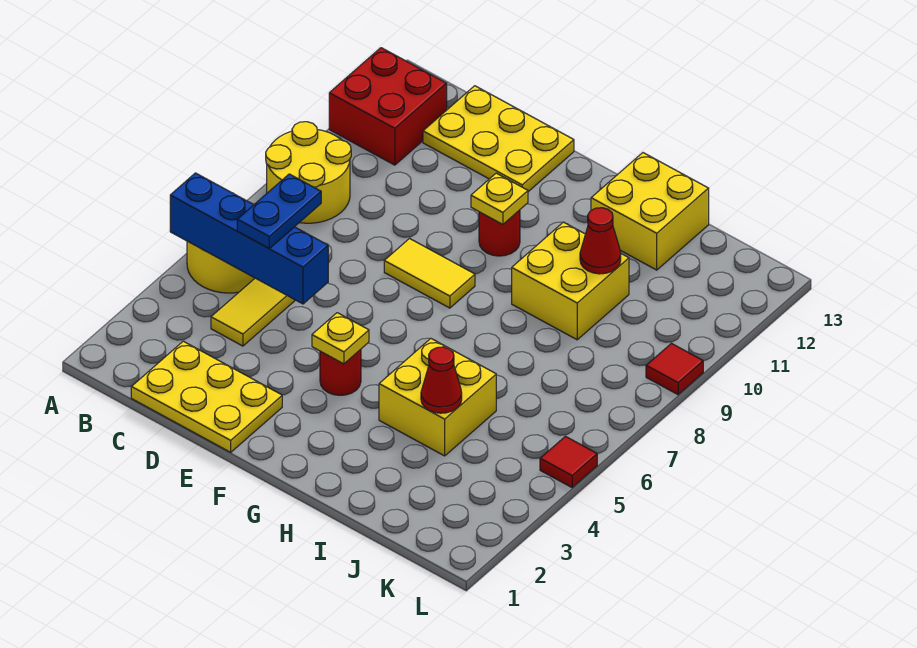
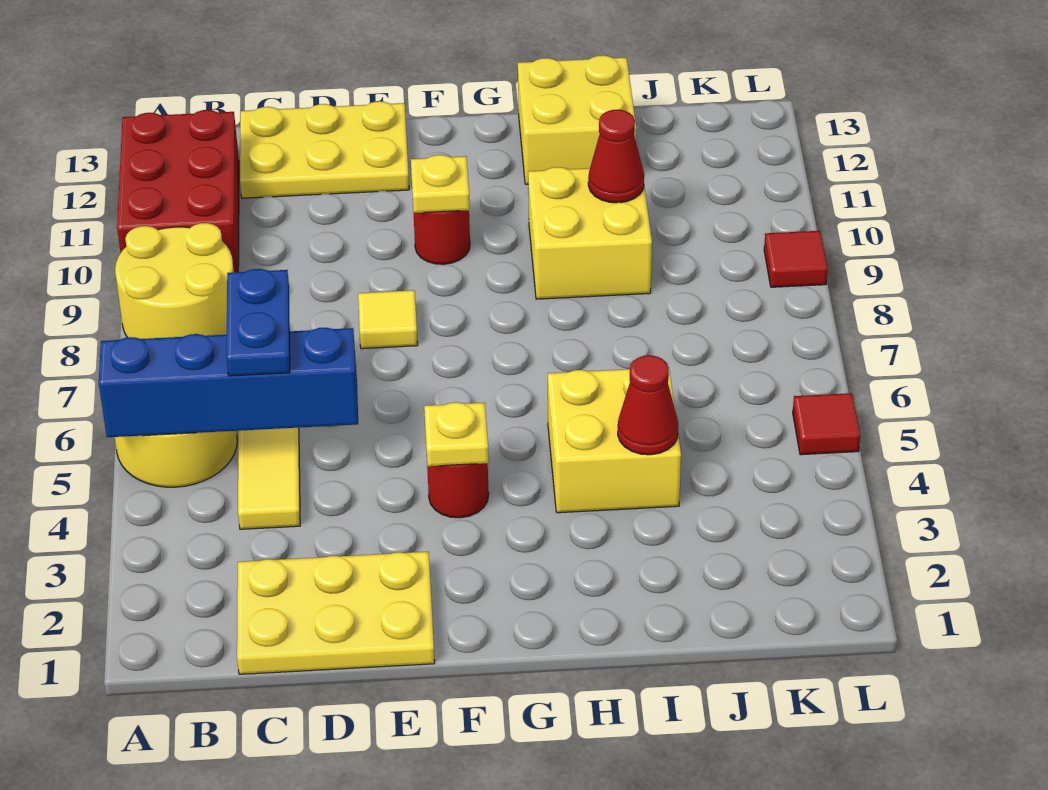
red brick A11:B12 level 1 -> red brick A10:B12 level 1
yellow tile E8:F8 level 1 -> yellow tile E8 level 1

